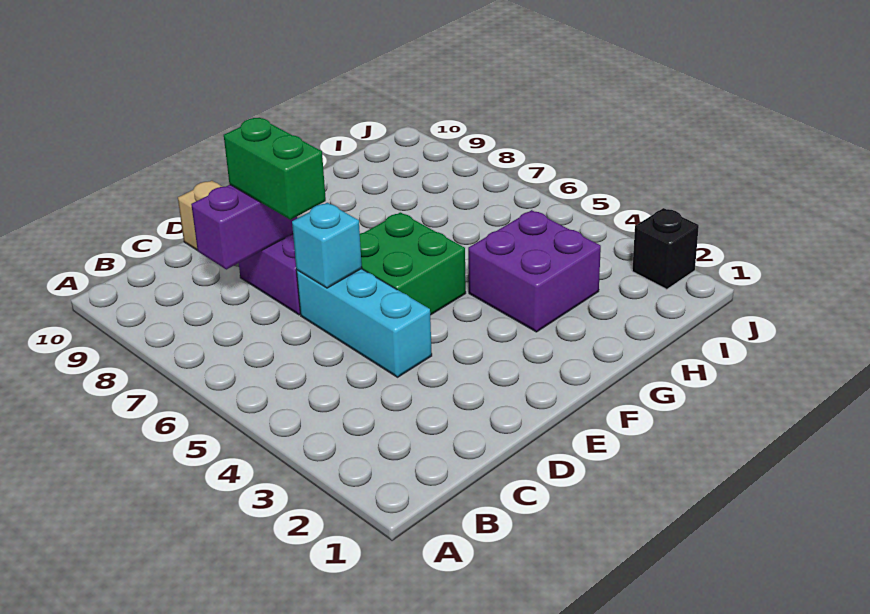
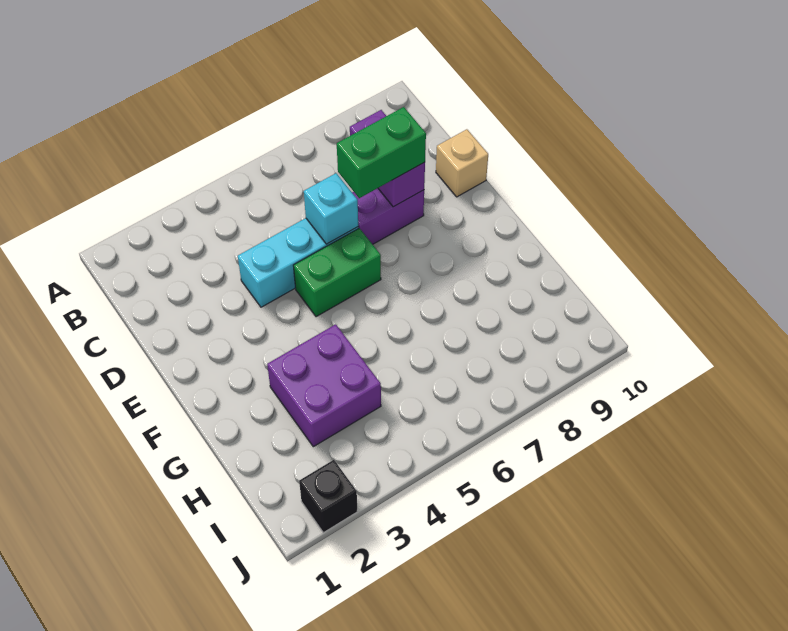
green brick E5:F6 level 1 -> green brick E5:E6 level 1

